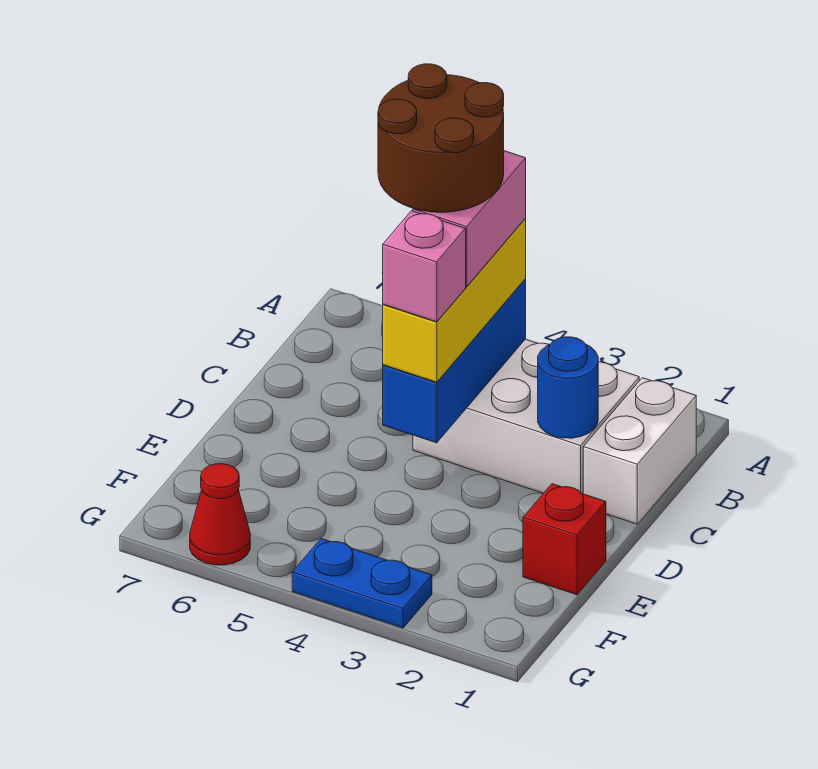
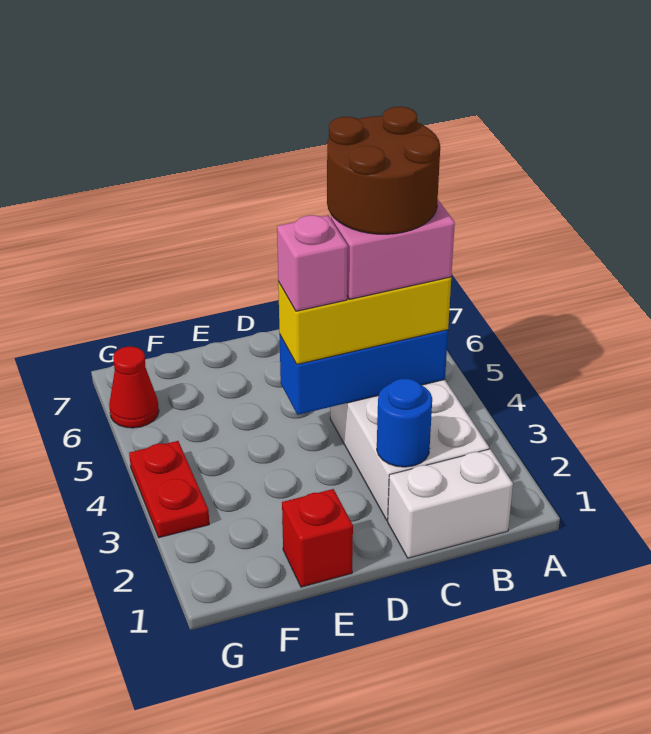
blue plate G3:G4 level 1 -> red plate G3:G4 level 1

